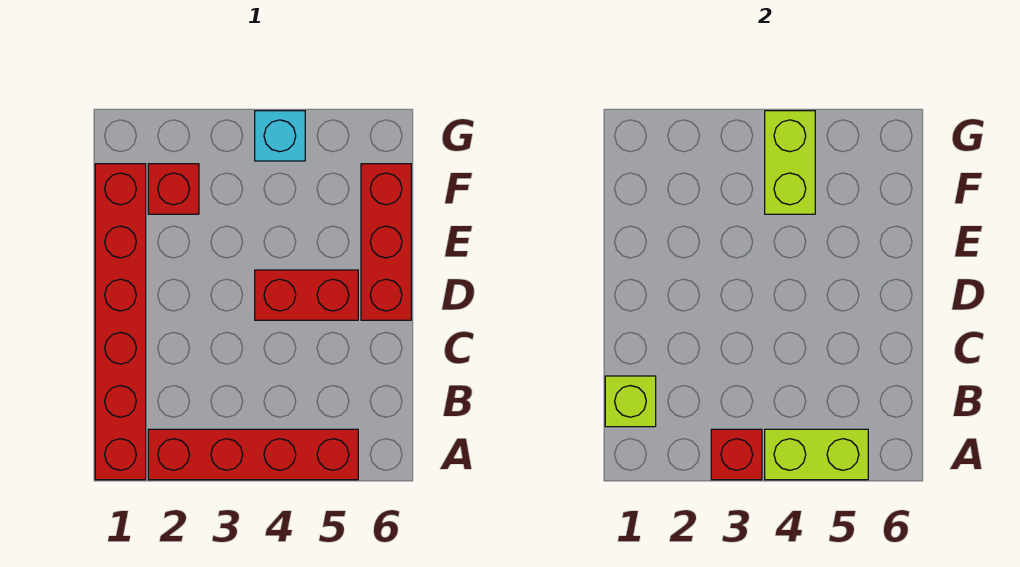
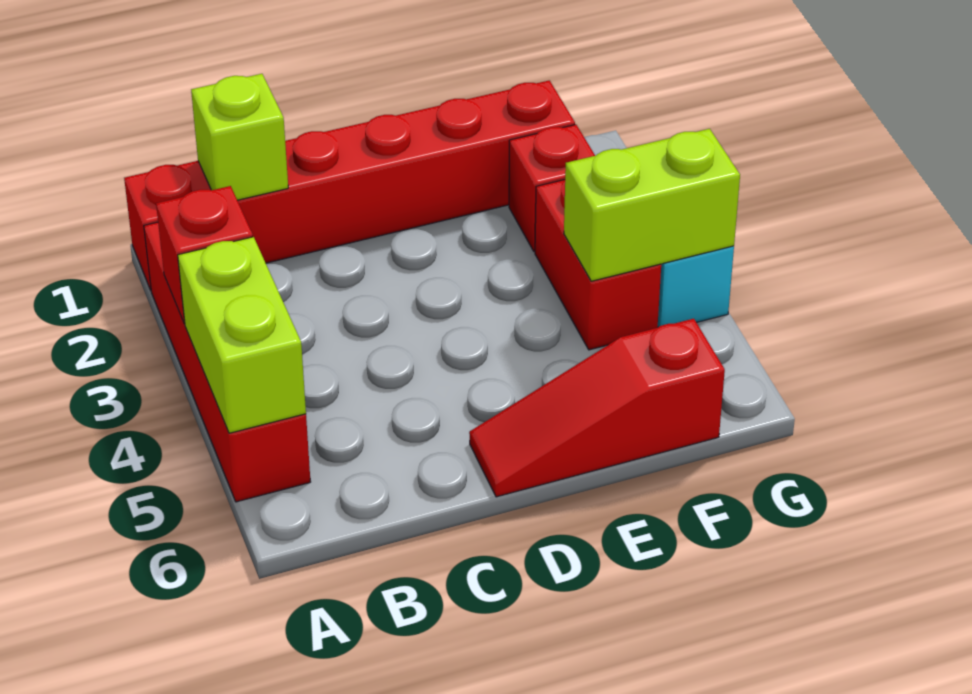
red brick D4:D5 level 1 -> red brick F3:F4 level 1
red brick D6:F6 level 1 -> red slope D6:F6 level 1 top F

